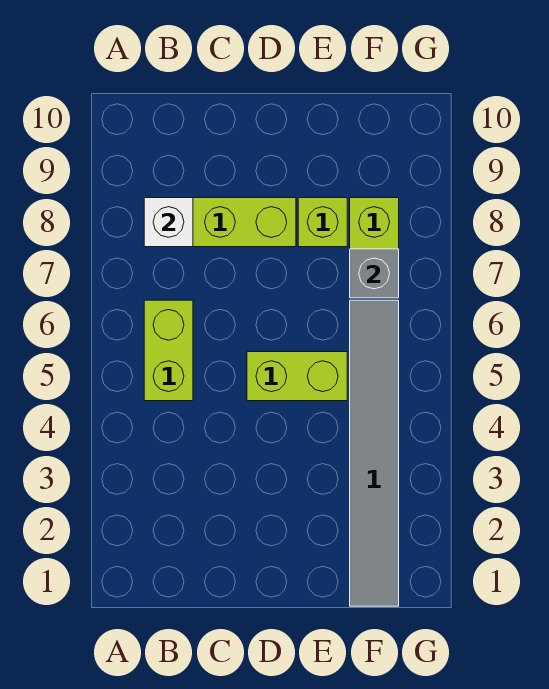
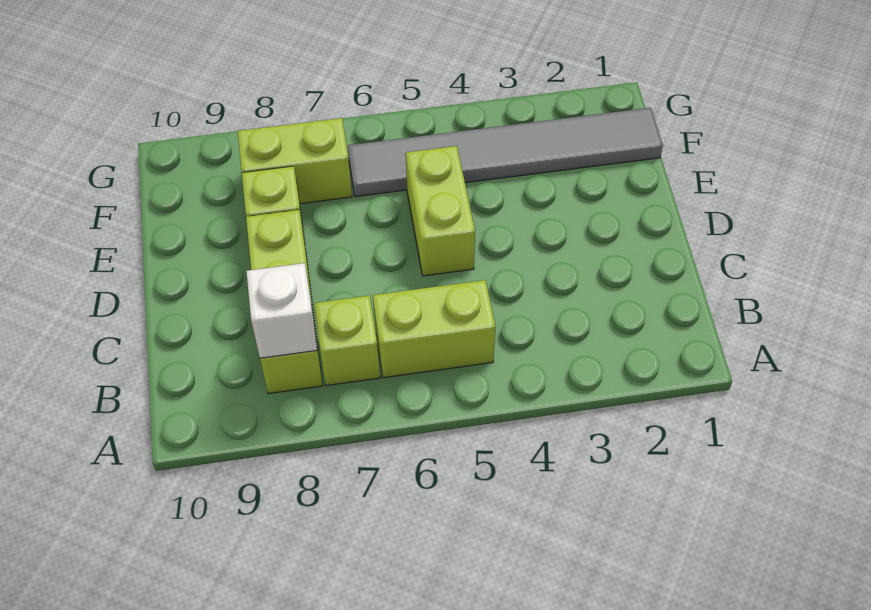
none -> lime brick B7 level 1
grey brick F7 level 2 -> none

